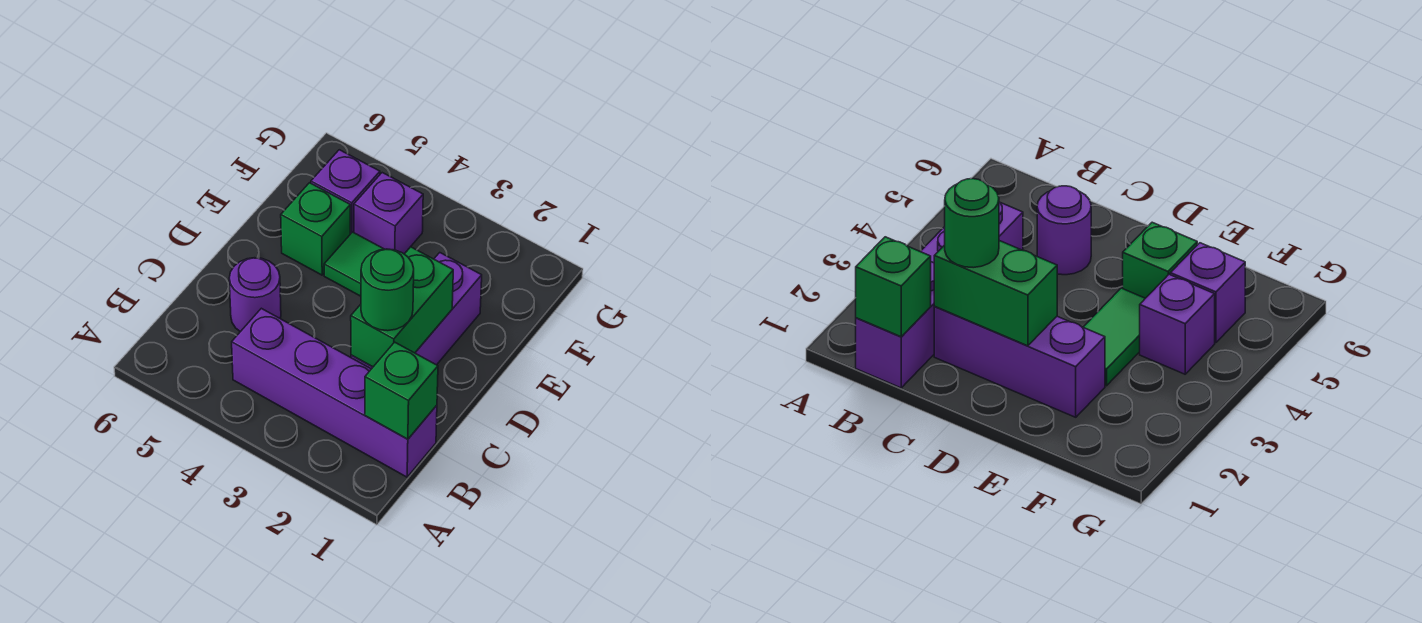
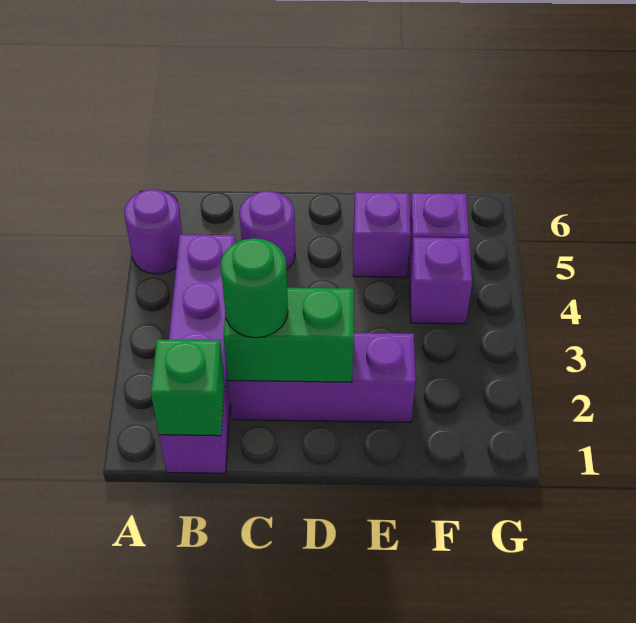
none -> purple round brick A5 level 1
green tile E3:E4 level 1 -> none
green brick E5 level 1 -> purple brick E5 level 1

